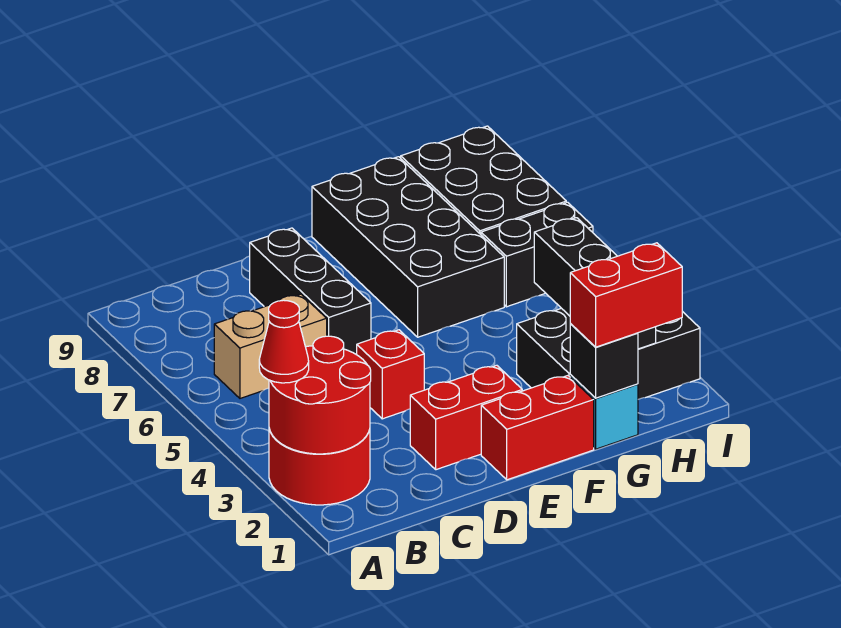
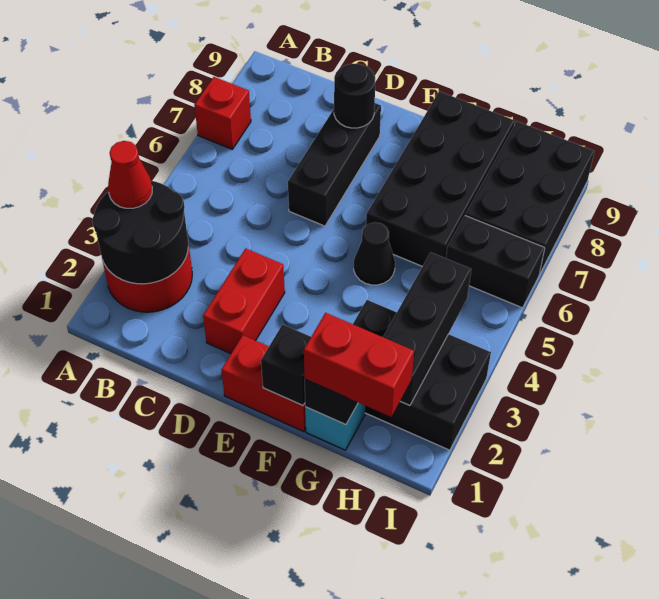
red round brick A2:B3 level 2 -> black round brick A2:B3 level 2
tan brick B6:C6 level 1 -> none
red brick D2:E2 level 1 -> red brick D2:D3 level 1
red brick D4 level 1 -> red brick A7 level 1
none -> black round brick D8 level 2
none -> black brick F1 level 2
none -> black cone F5 level 1

